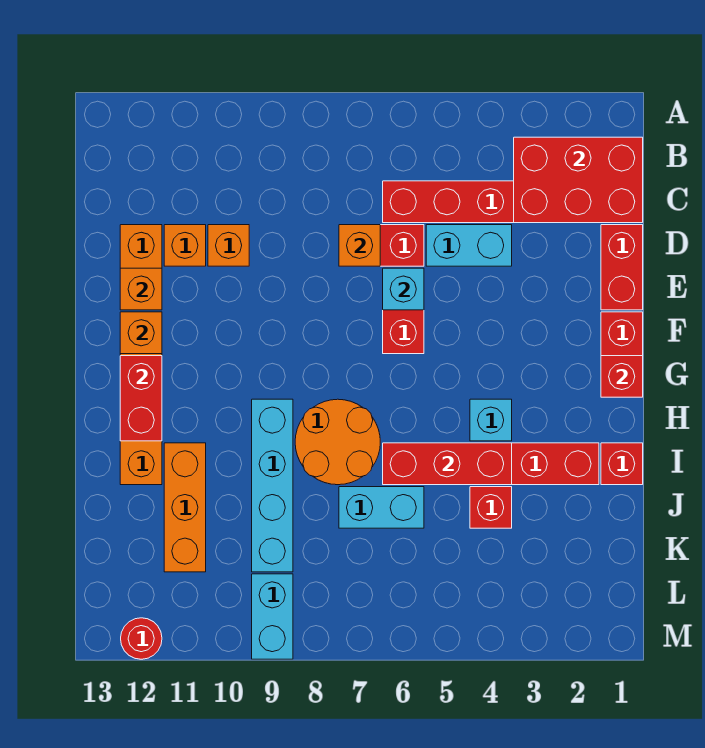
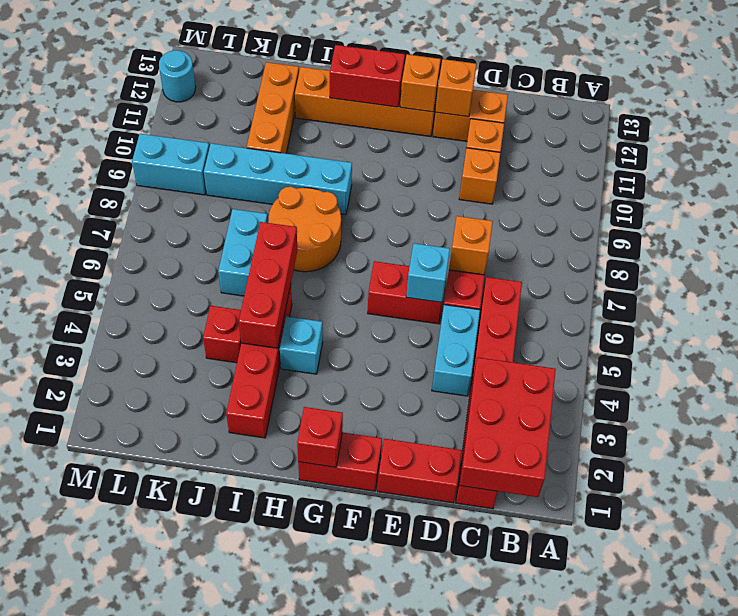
red brick I1 level 1 -> none
orange brick I11:K11 level 1 -> orange brick J10:J12 level 1
red round brick M12 level 1 -> cyan round brick M12 level 1

